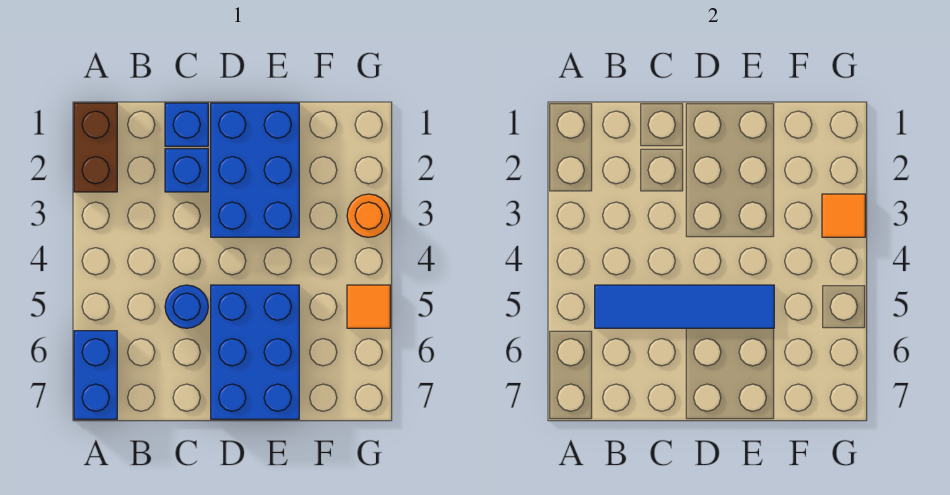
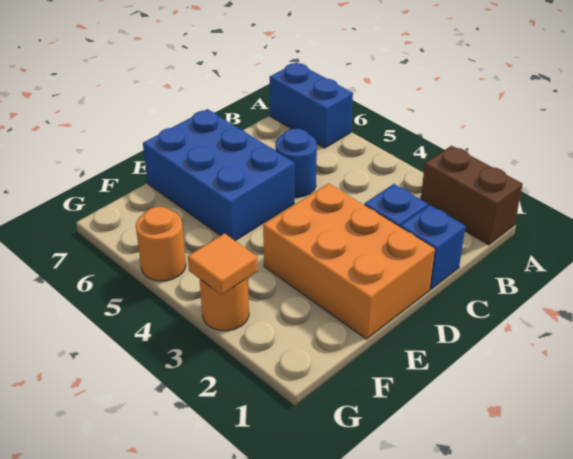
blue tile B5:E5 level 2 -> none
blue brick D1:E3 level 1 -> orange brick D1:E3 level 1
orange tile G5 level 1 -> orange round brick G5 level 1

